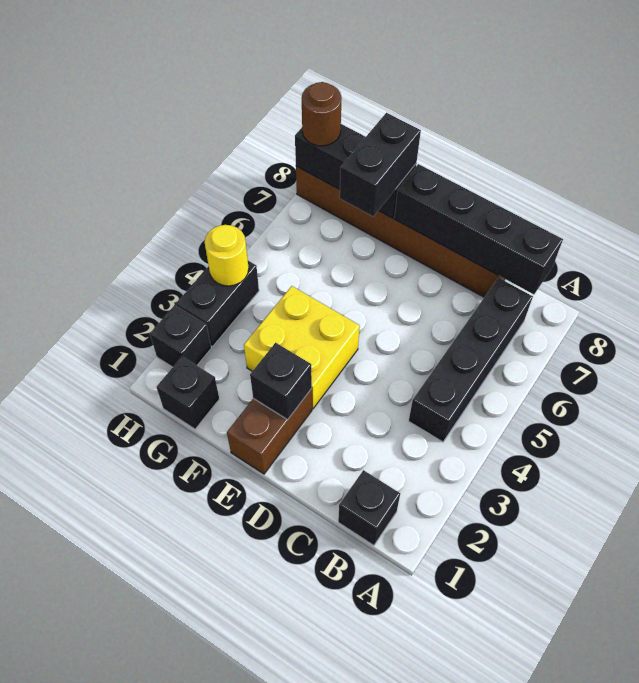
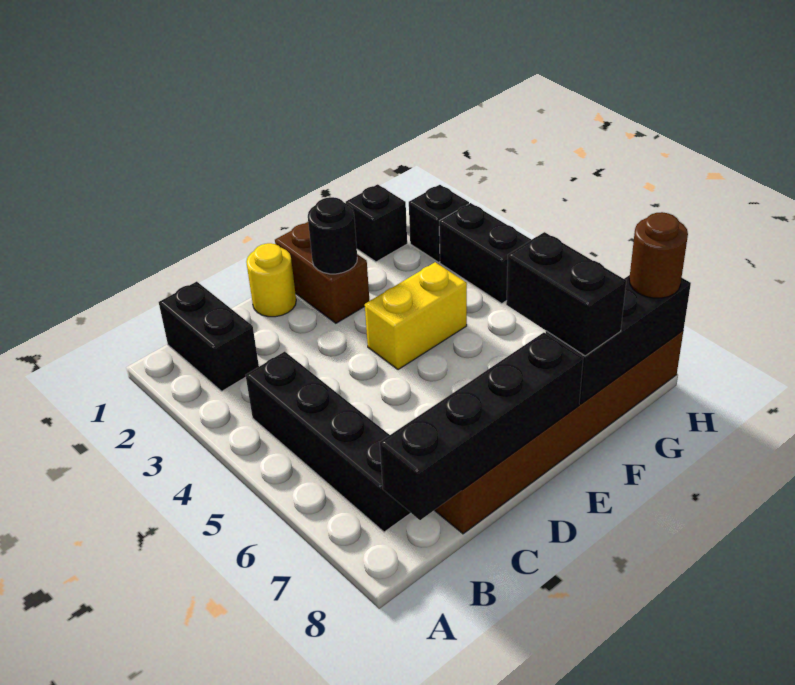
black brick B1 level 1 -> black brick B1:B2 level 1
black brick E2 level 2 -> black round brick E2 level 2
yellow brick E3:F4 level 1 -> yellow brick E4:F4 level 1
yellow round brick H4 level 2 -> yellow round brick D1 level 1

